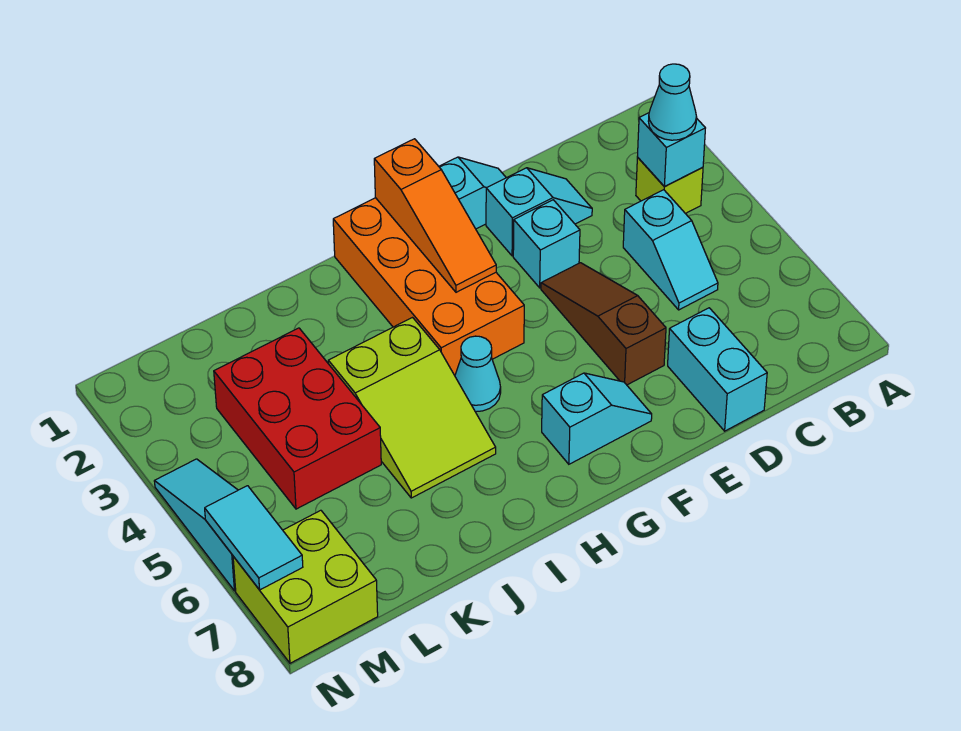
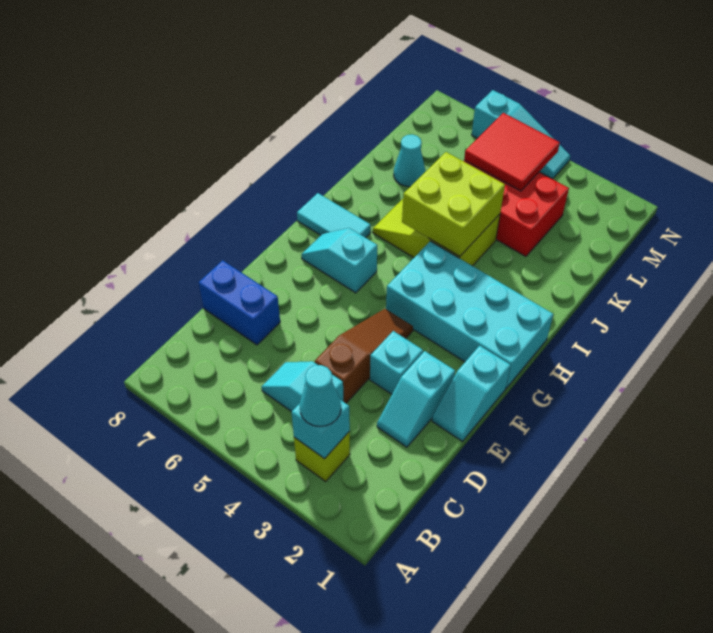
cyan brick D7:D8 level 1 -> blue brick D7:D8 level 1
brown slope E4:E6 level 1 top 6 -> brown slope D4:F4 level 1 top D
cyan slope F7:G7 level 1 top G -> cyan slope G6:G7 level 1 top 6
orange brick G1:H4 level 1 -> cyan brick G1:H4 level 1
orange slope G1:G3 level 2 top 1 -> none
cyan cone H5 level 1 -> cyan cone K7 level 1
none -> red tile L4:M5 level 2
lime brick M7:N8 level 1 -> lime brick I4:J5 level 2
cyan tile N6:N7 level 2 -> cyan tile H7:H8 level 1

